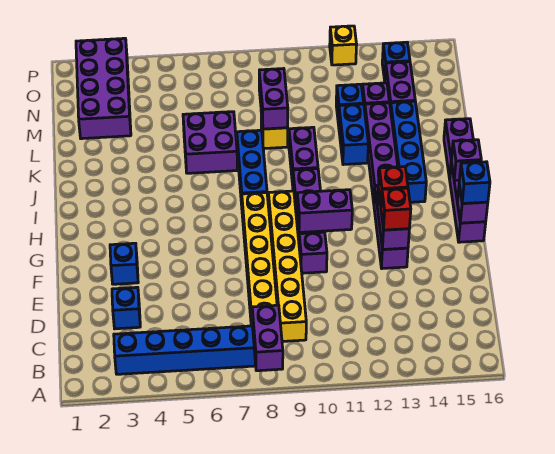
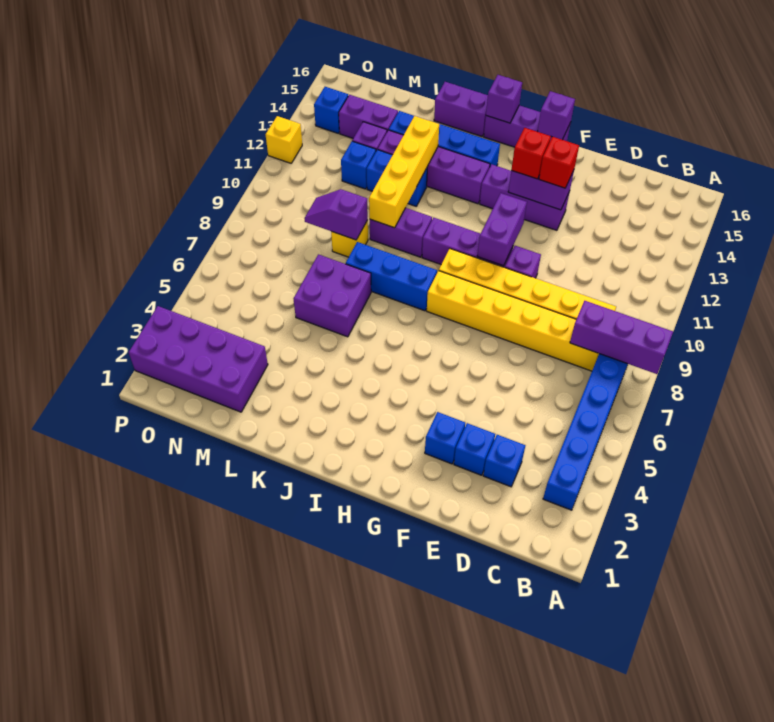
purple brick A8:B8 level 2 -> purple brick A8:C8 level 2
blue brick G16 level 3 -> blue brick E3 level 1
none -> yellow brick K10:K13 level 2
purple brick L9:M9 level 2 -> purple slope L9:M9 level 2 top L

